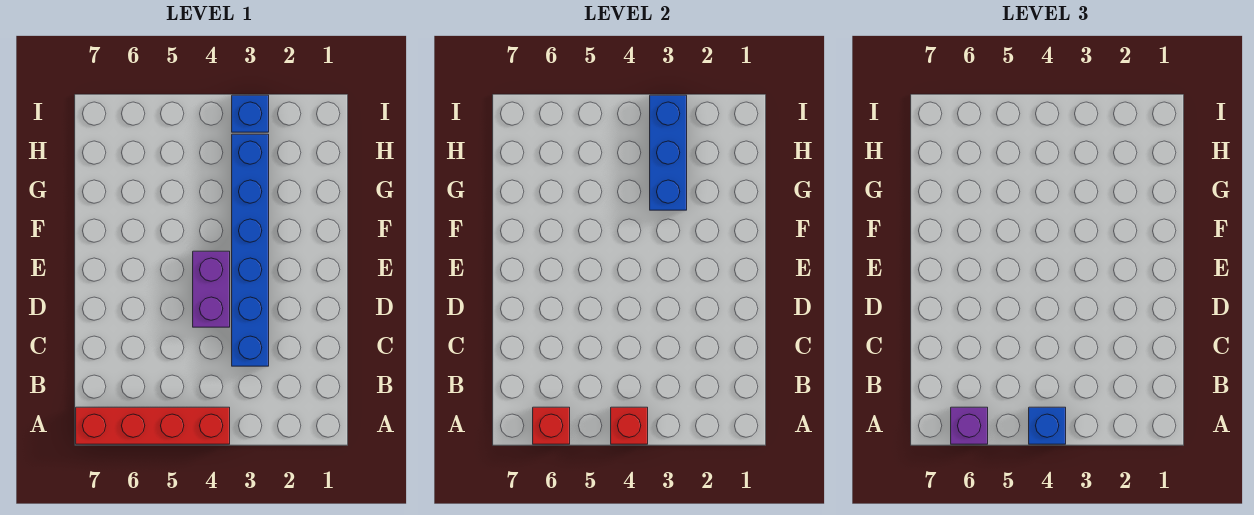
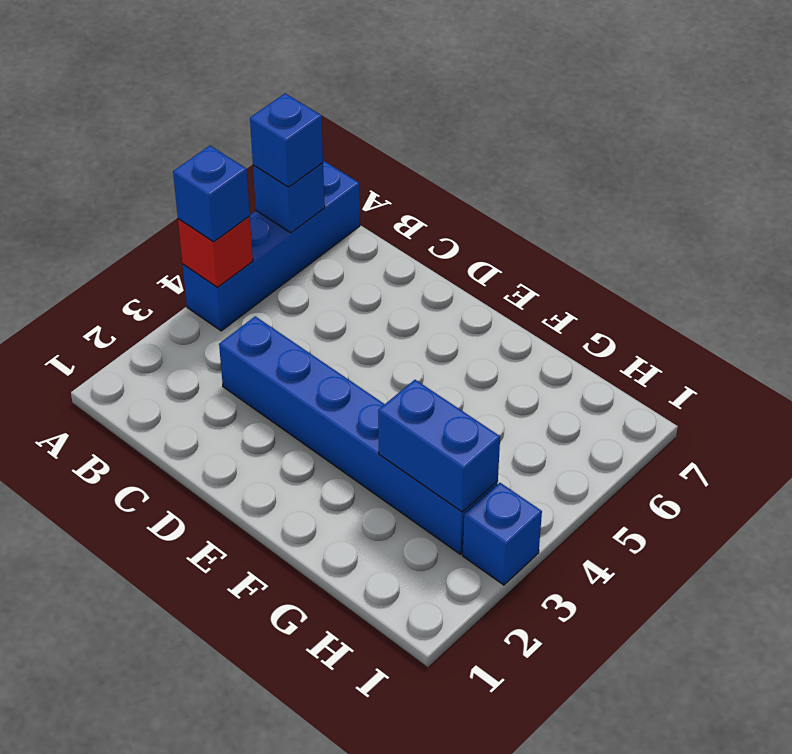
red brick A4:A7 level 1 -> blue brick A4:A7 level 1
red brick A6 level 2 -> blue brick A6 level 2
purple brick A6 level 3 -> blue brick A6 level 3
purple brick D4:E4 level 1 -> none
blue brick G3:I3 level 2 -> blue brick G3:H3 level 2

